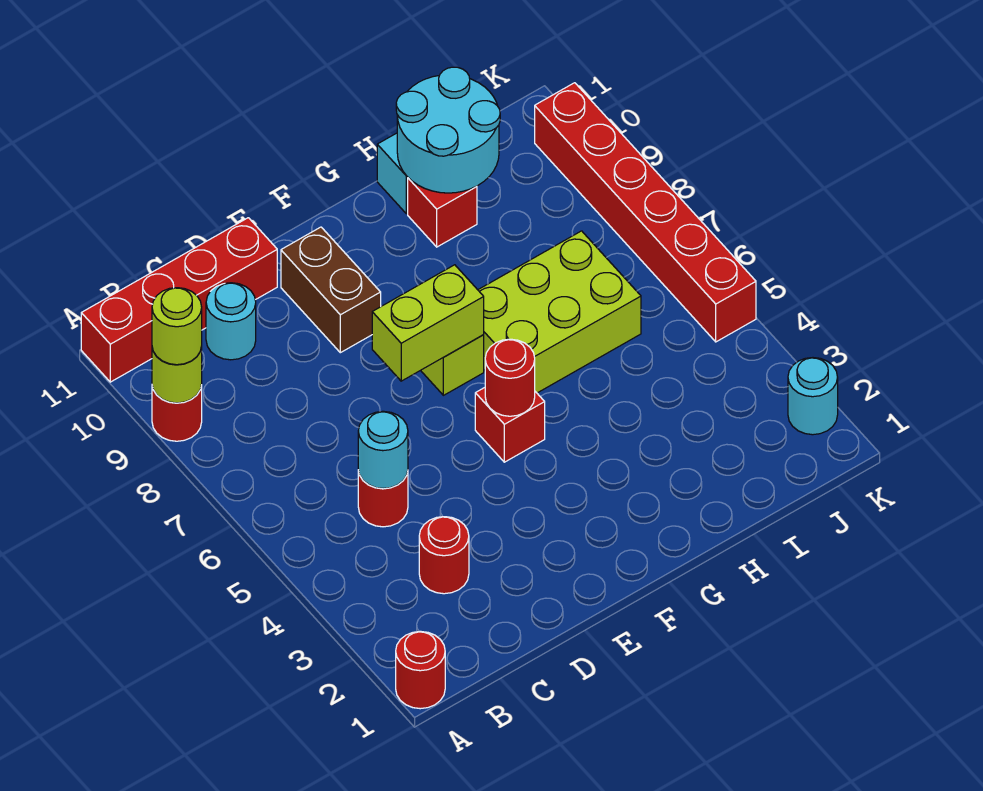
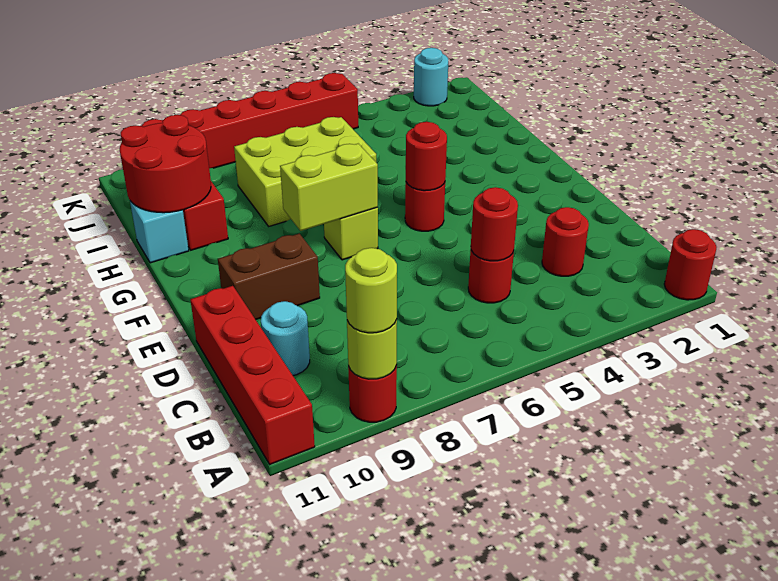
cyan round brick C5 level 2 -> red round brick C5 level 2
lime brick E7:F7 level 2 -> lime brick F7:F8 level 2
red brick F5 level 1 -> red round brick F5 level 1
lime brick G6:I7 level 1 -> lime brick H6:I8 level 1
cyan round brick H10:I11 level 2 -> red round brick H10:I11 level 2

